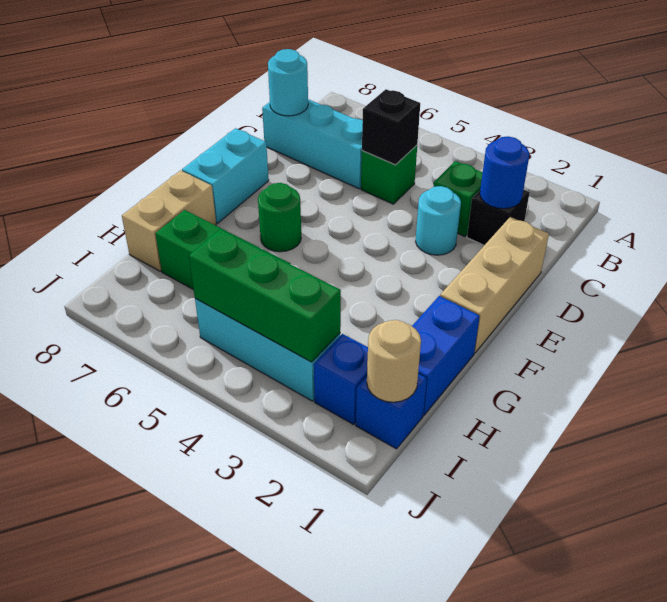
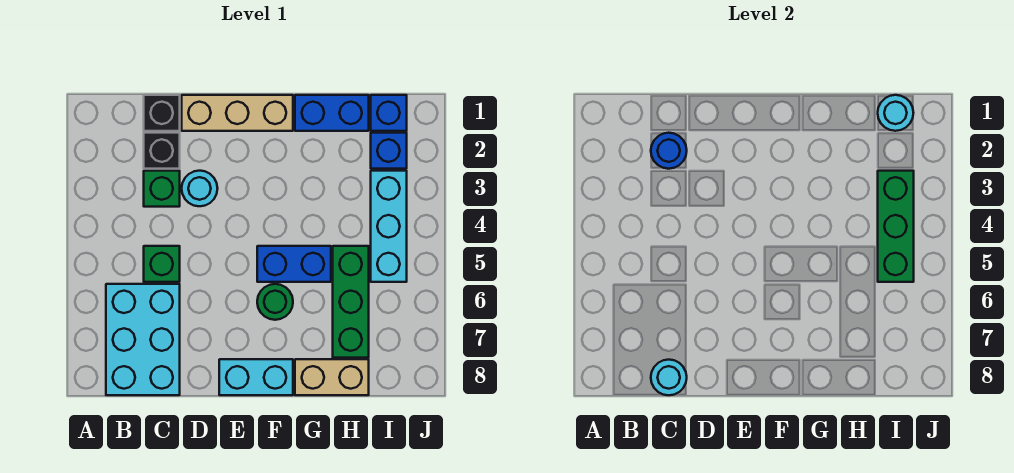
black brick C5 level 2 -> black brick C1 level 1
cyan brick C6:C8 level 1 -> cyan brick B6:C8 level 1
none -> blue brick F5:G5 level 1
tan round brick I1 level 2 -> cyan round brick I1 level 2

